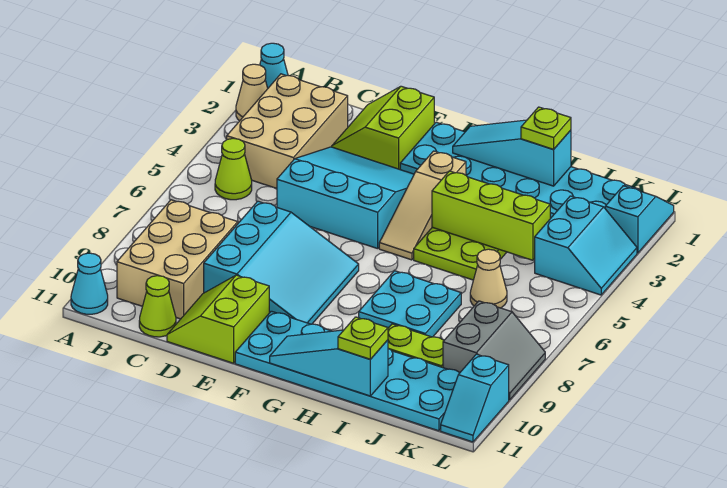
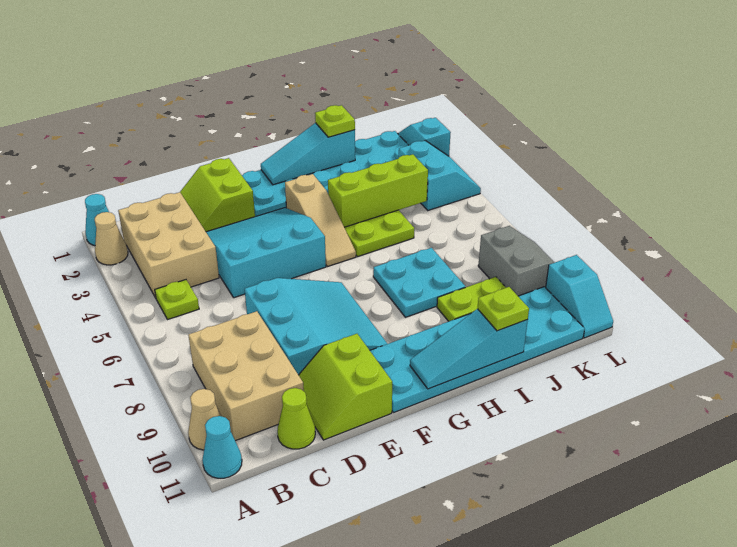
lime cone B5 level 1 -> lime plate B5 level 1
tan cone J6 level 1 -> tan cone A10 level 1

